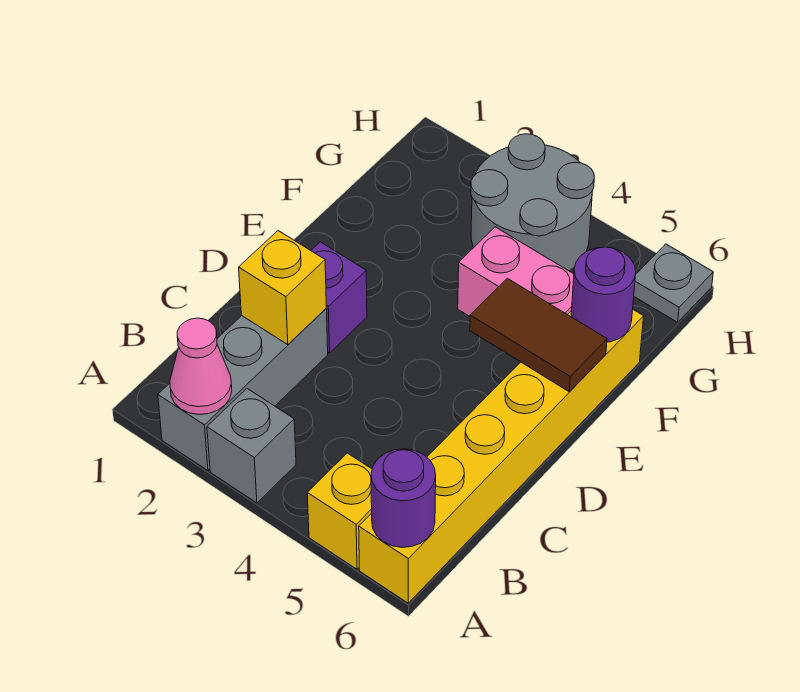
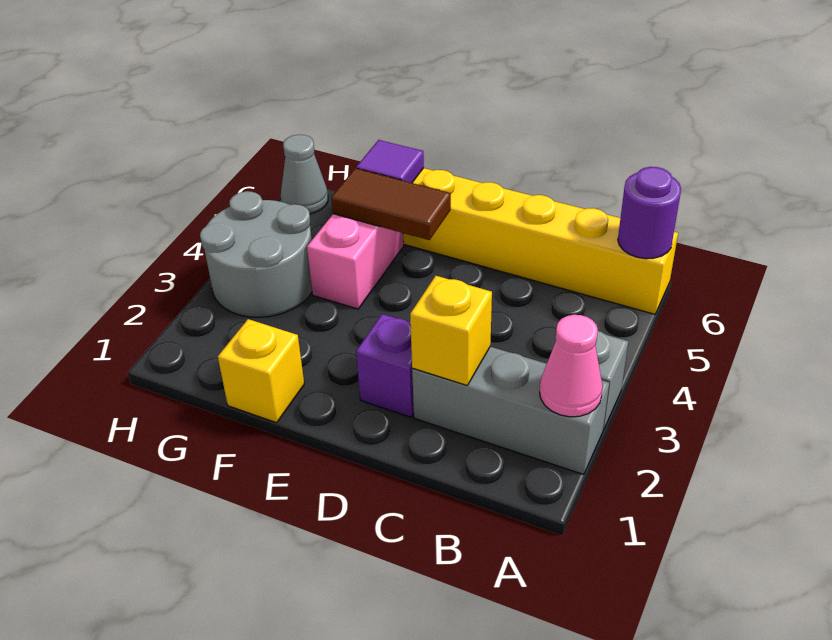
yellow brick A5 level 1 -> yellow brick F1 level 1
brown tile E5:E6 level 2 -> brown tile E5:F5 level 2
purple round brick F6 level 2 -> purple tile F6 level 2
grey plate H6 level 1 -> grey cone H6 level 1

